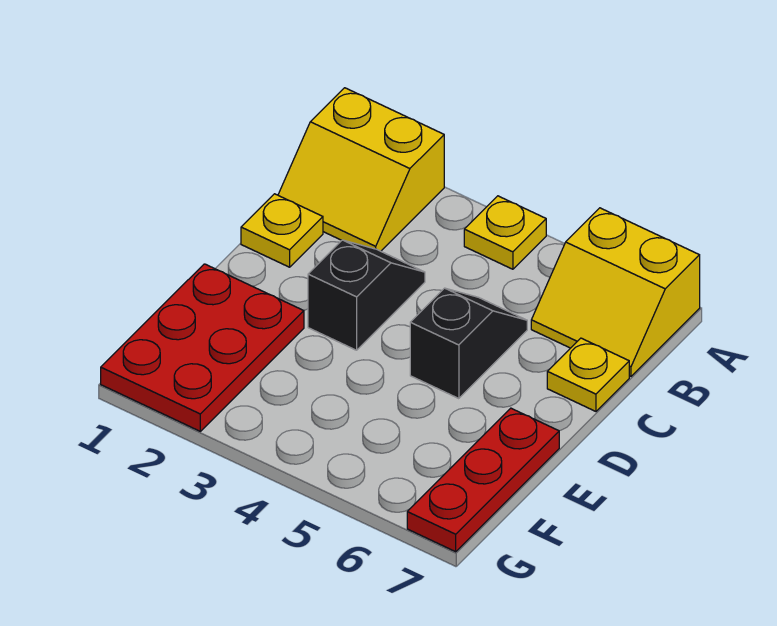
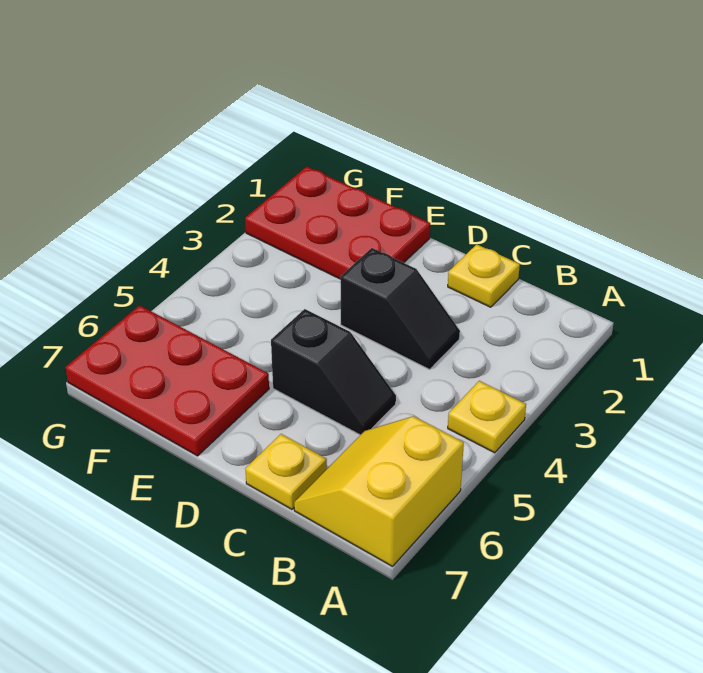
yellow slope A1:B2 level 1 top A -> none
red plate E7:G7 level 1 -> red plate E6:G7 level 1

